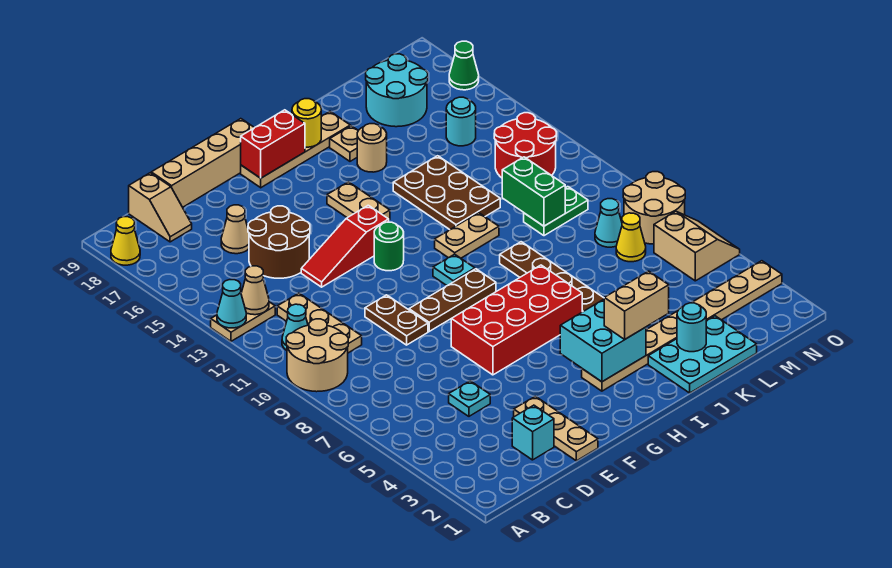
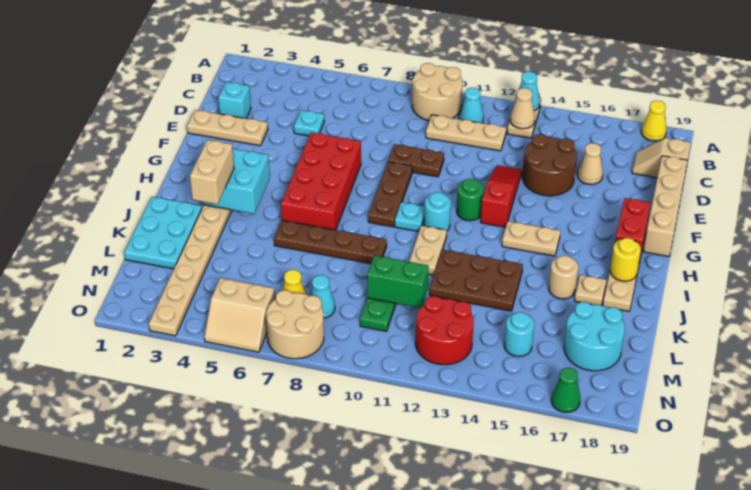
cyan round brick K2 level 2 -> cyan round brick H11 level 1

